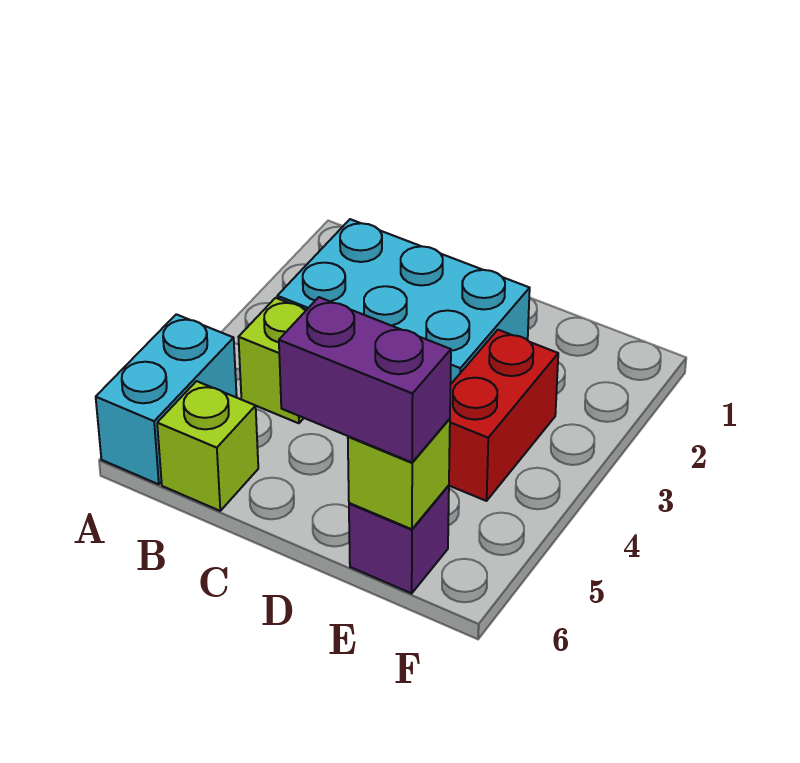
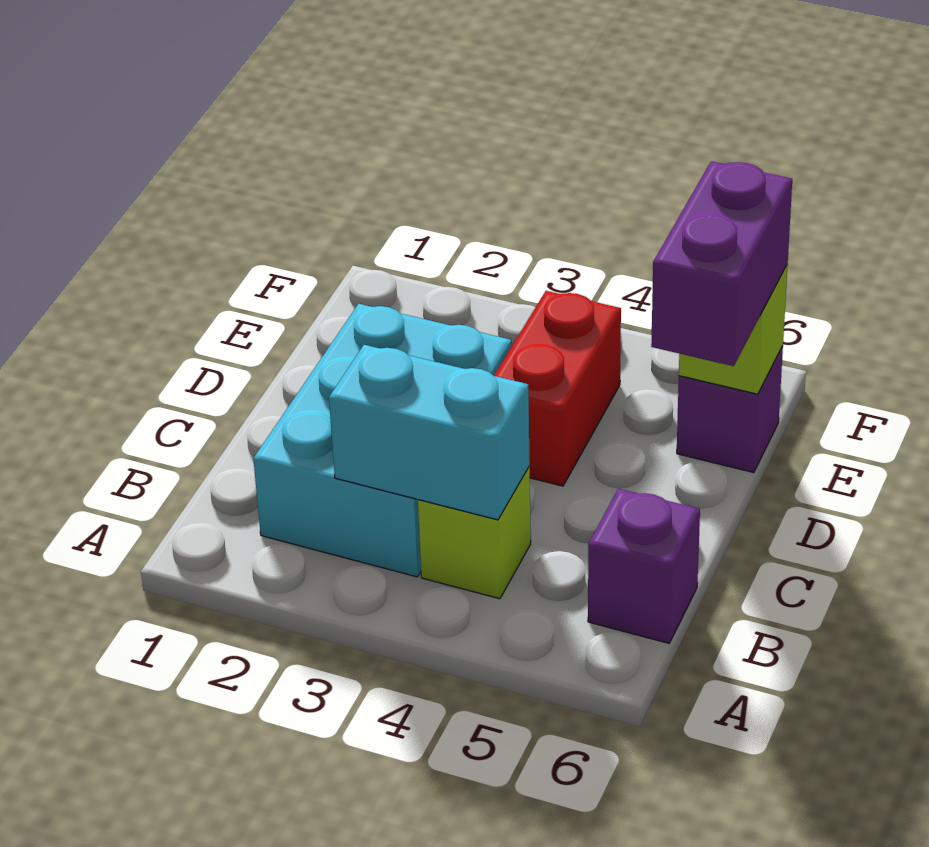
cyan brick A5:A6 level 1 -> cyan brick B3:B4 level 2
lime brick B6 level 1 -> purple brick B6 level 1
red brick E3:E4 level 1 -> red brick D4:E4 level 1

